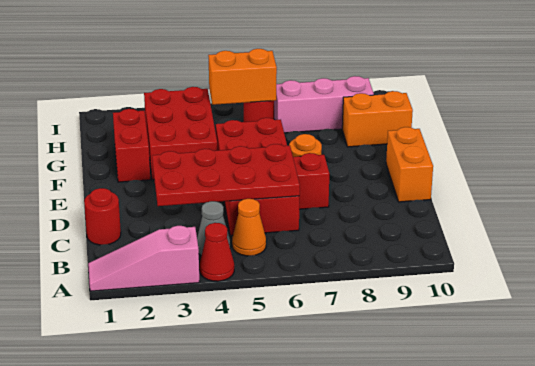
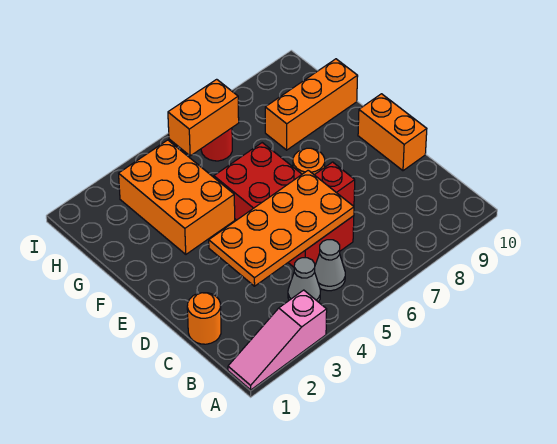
red cone A4 level 1 -> none
orange cone B5 level 1 -> grey cone B5 level 1
red round brick C1 level 1 -> orange round brick C1 level 1
red plate C3:D6 level 2 -> orange plate C3:D6 level 2
red brick F2:G2 level 1 -> none
red brick F3:H4 level 1 -> orange brick F3:H4 level 1
orange brick G9:G10 level 1 -> orange brick G8:G10 level 1
pink brick H7:H9 level 1 -> none

